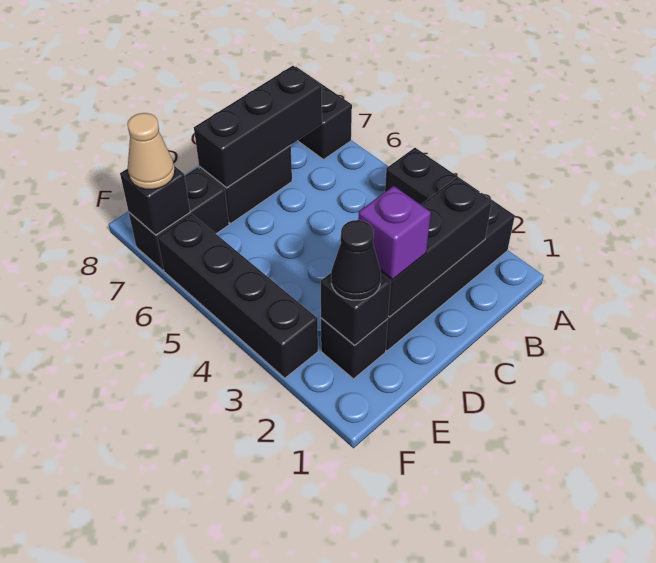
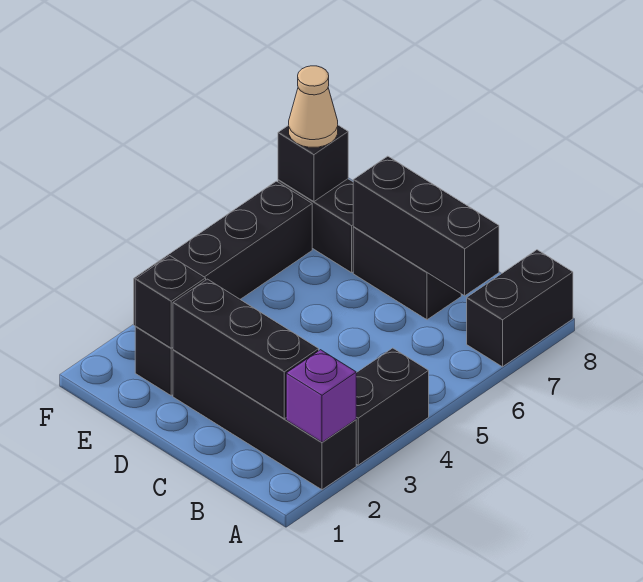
purple brick D2 level 3 -> purple brick A2 level 2
black cone E2 level 3 -> none

